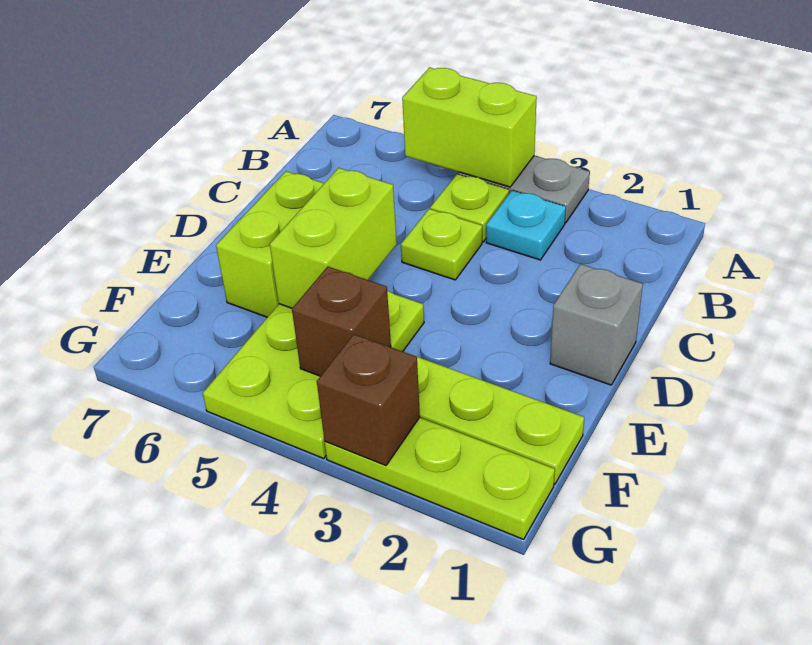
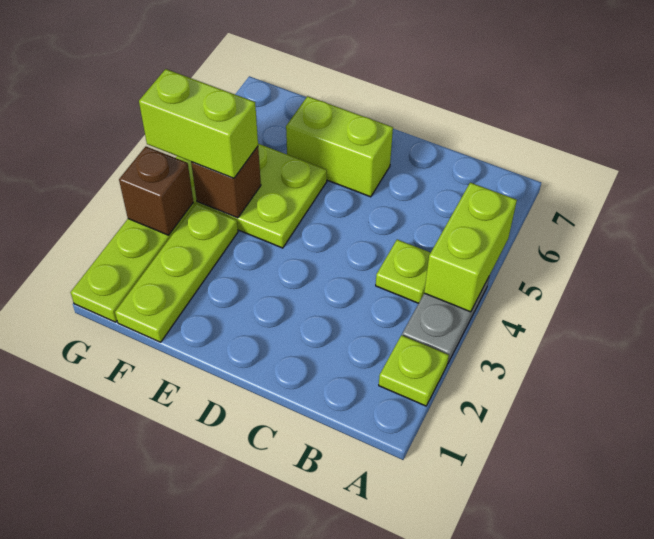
cyan plate B3 level 1 -> none
lime plate C4 level 1 -> lime plate A2 level 1
grey brick D1 level 1 -> none
lime brick D5:E5 level 2 -> lime brick F4:G4 level 3

